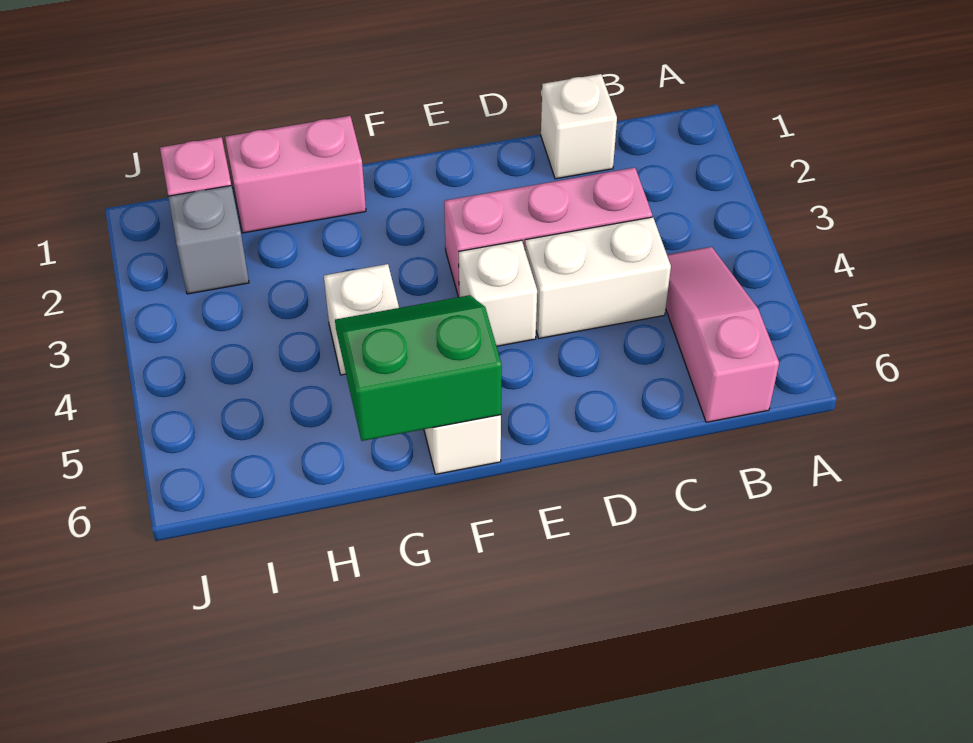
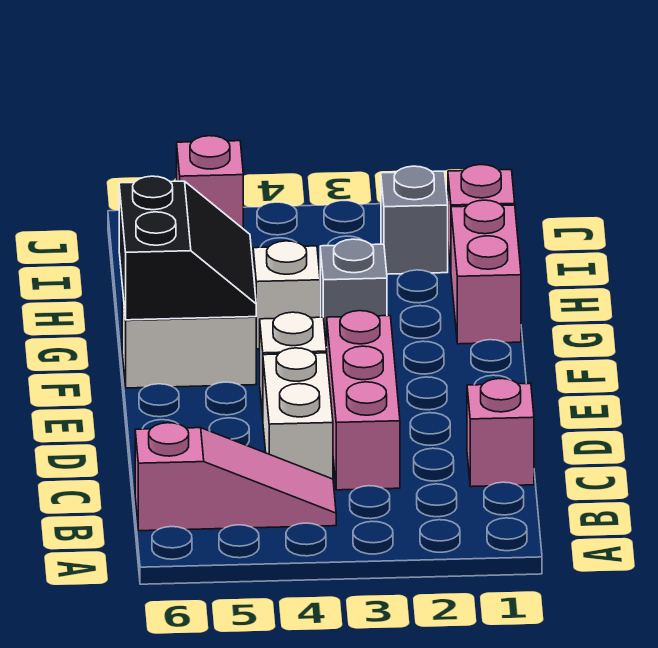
white brick C1 level 1 -> pink brick C1 level 1
green slope F5:G6 level 2 top 6 -> black slope F5:G6 level 2 top 6
none -> grey brick G3 level 1
none -> pink brick J5 level 1

